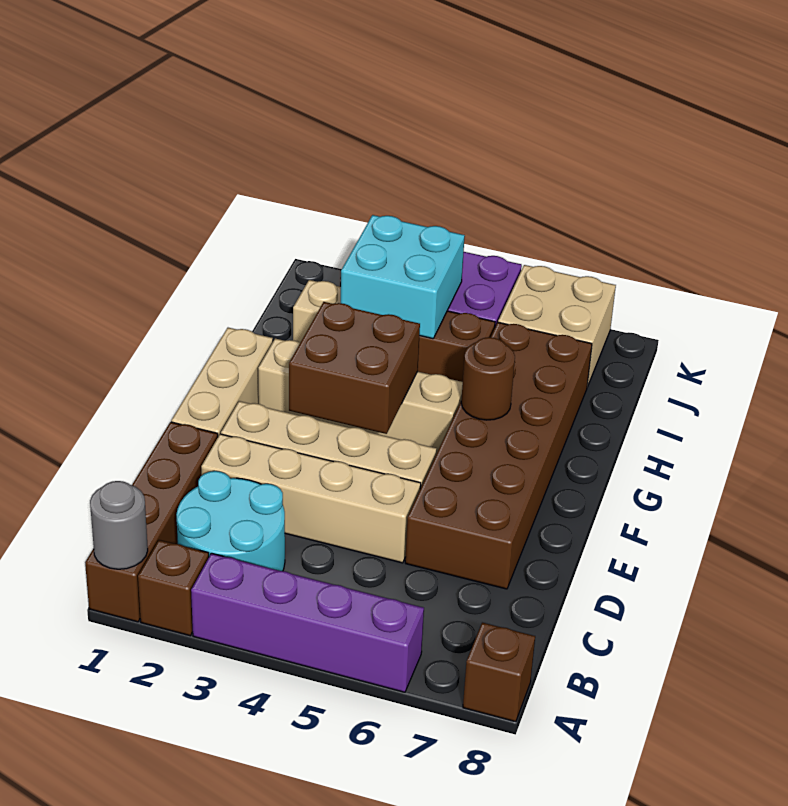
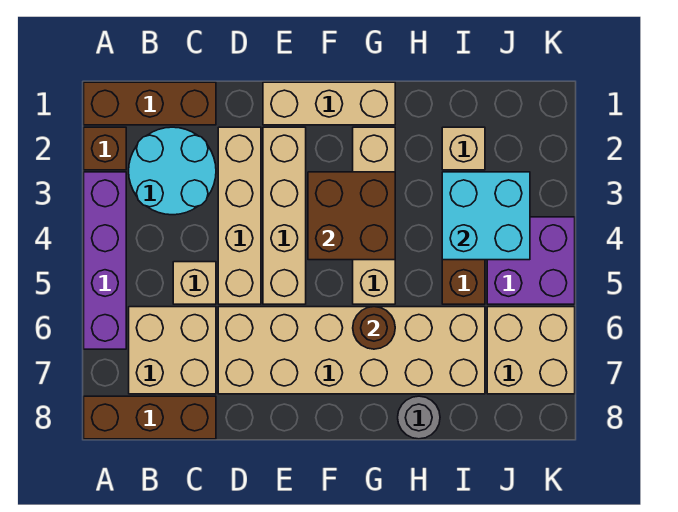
brown brick A1:D1 level 1 -> brown brick A1:C1 level 1
grey round brick A1 level 2 -> grey round brick H8 level 1
brown brick A8 level 1 -> brown brick A8:C8 level 1
none -> tan brick B6:C7 level 1
none -> tan brick C5 level 1
brown brick D6:I7 level 1 -> tan brick D6:I7 level 1

